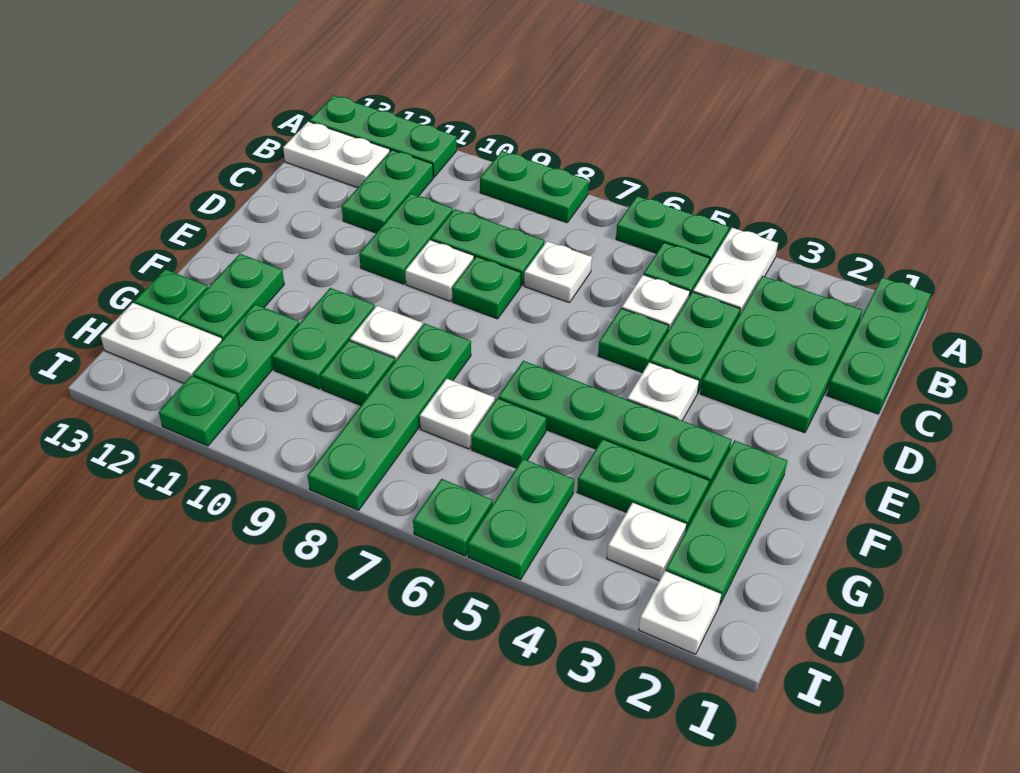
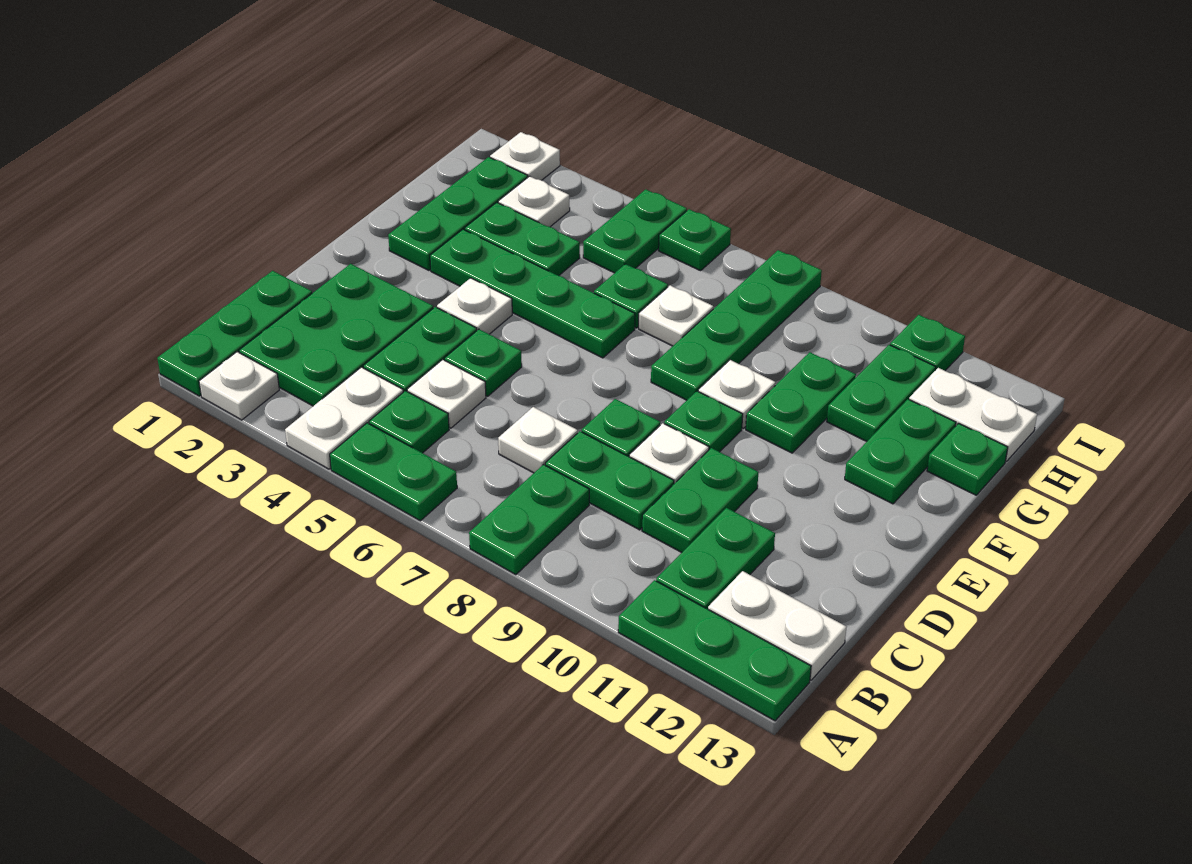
none -> white plate A2 level 1
green plate A8:A9 level 1 -> green plate A8:B8 level 1
green plate G9 level 1 -> green plate E9 level 1

